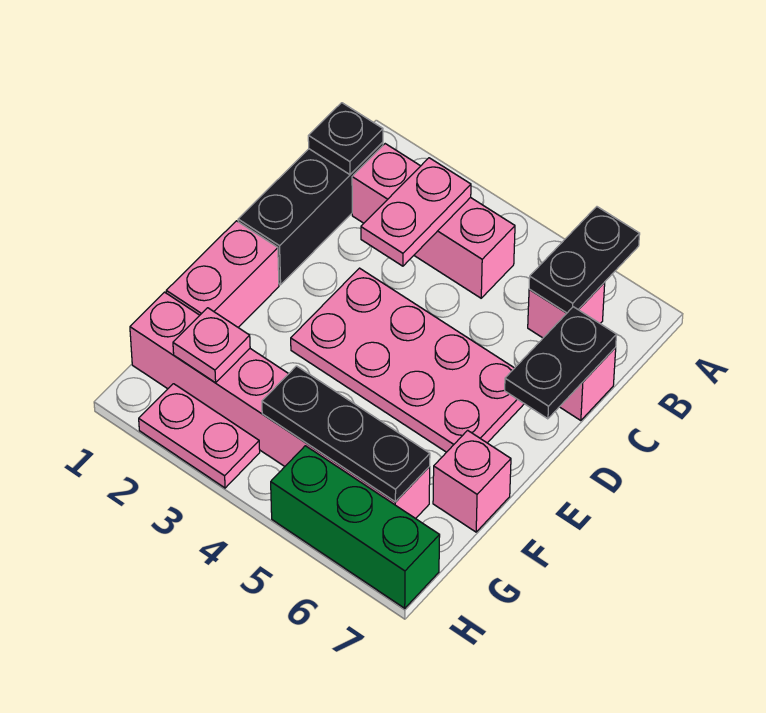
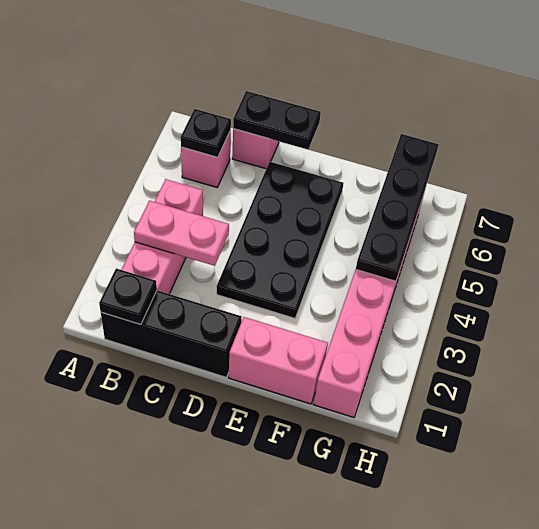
black plate A6:B6 level 2 -> black plate B6 level 2
pink plate D3:E6 level 1 -> black plate D3:E6 level 1
pink brick F7 level 1 -> none
pink plate G2 level 2 -> none
black plate G4:G6 level 2 -> black plate G4:G7 level 2
pink plate H2:H3 level 1 -> none
green brick H5:H7 level 1 -> none

